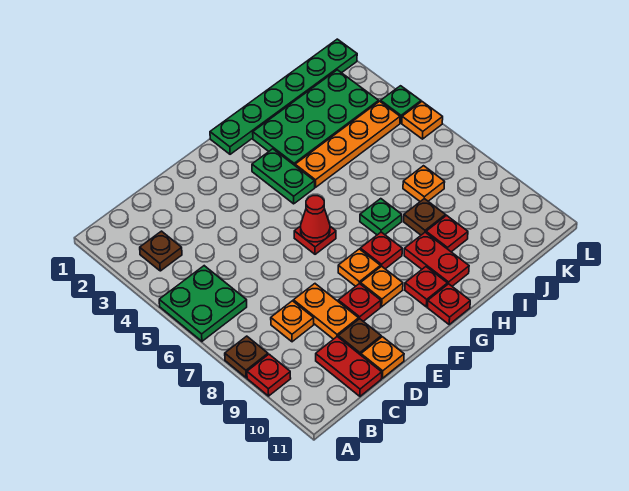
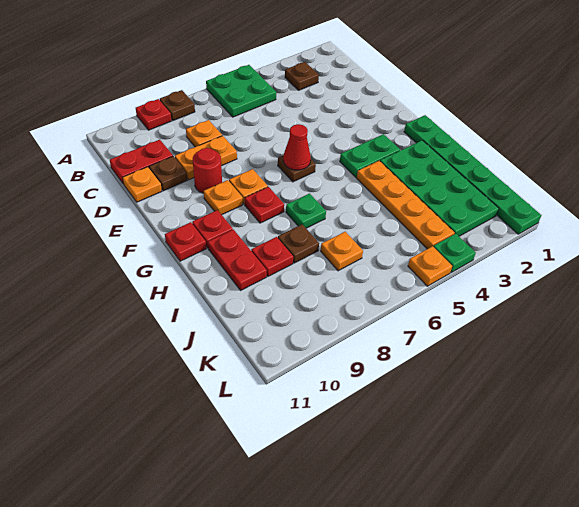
red plate E9 level 1 -> red round brick E9 level 1
red plate F6 level 1 -> brown plate F6 level 1
red plate H9:H10 level 1 -> red plate H10:I10 level 1

